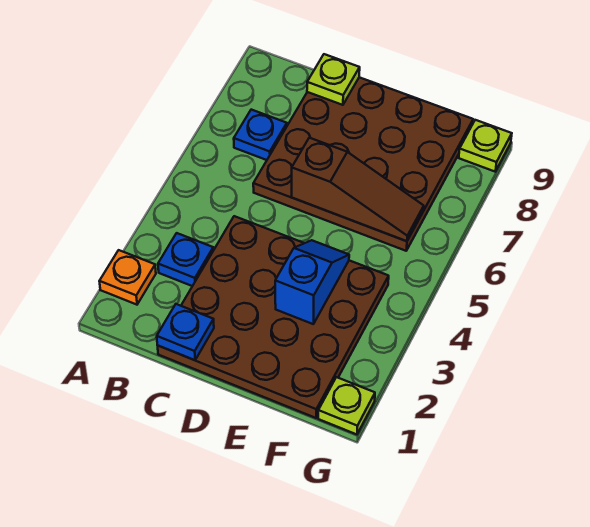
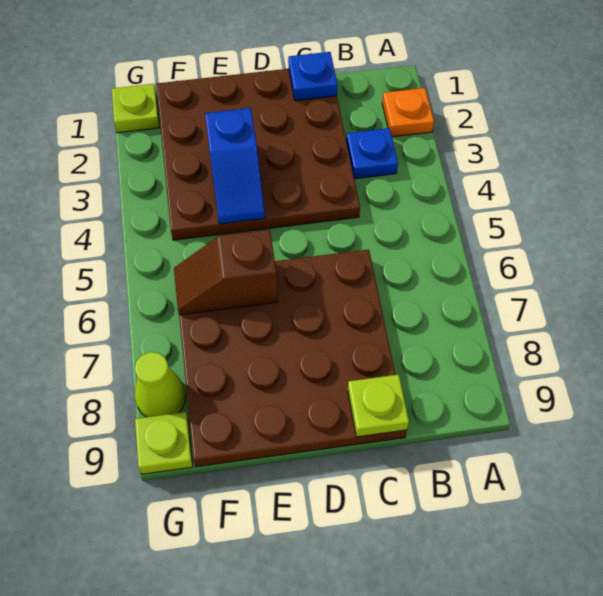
blue plate B7 level 1 -> none
brown slope D6:F6 level 2 top D -> brown slope E6:F6 level 2 top E
none -> lime cone G8 level 1

